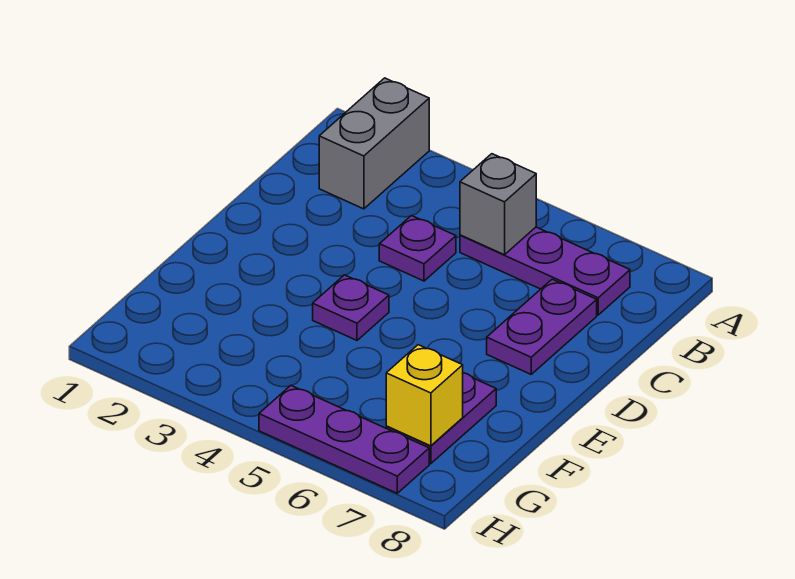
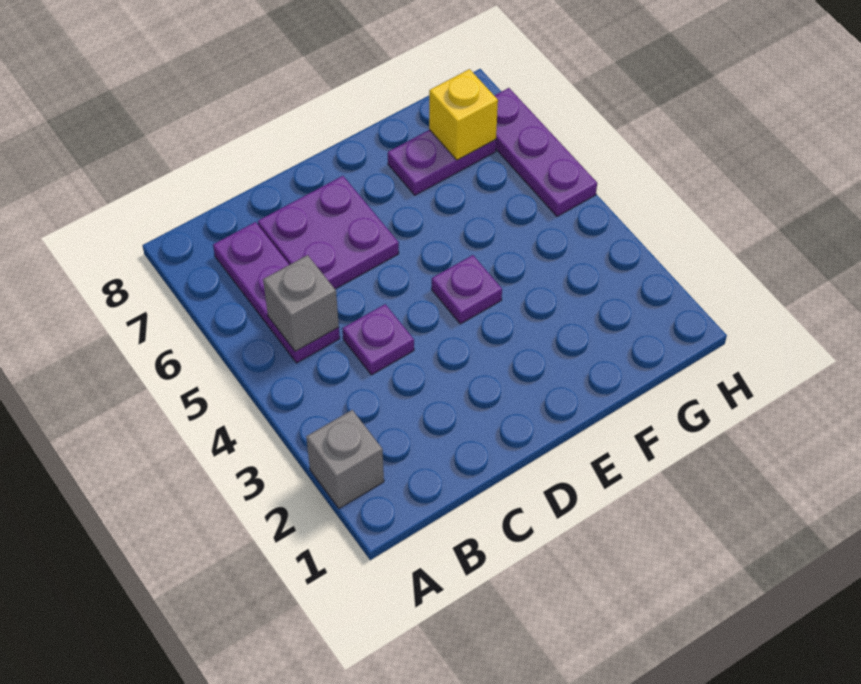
grey brick A2:B2 level 1 -> grey brick A2 level 1
purple plate C7:D7 level 1 -> purple plate C6:D7 level 1

